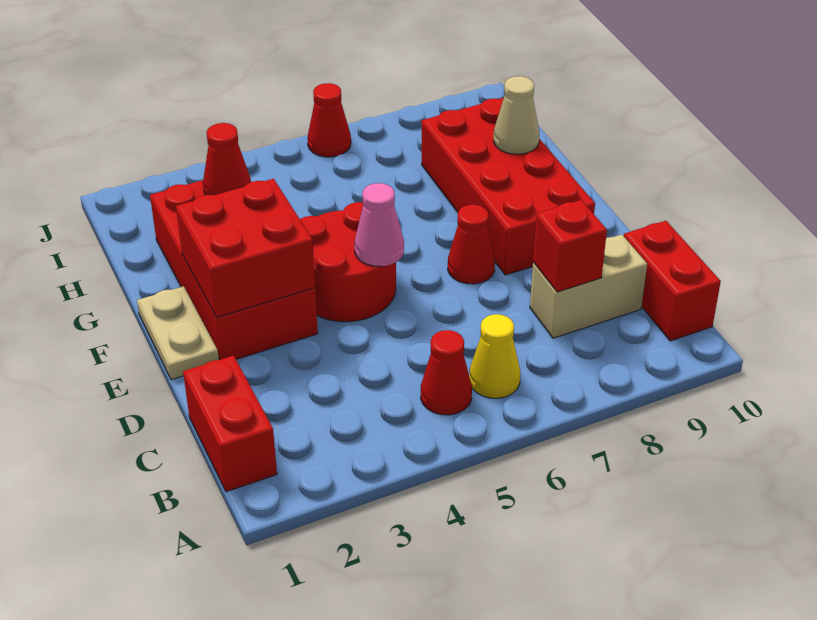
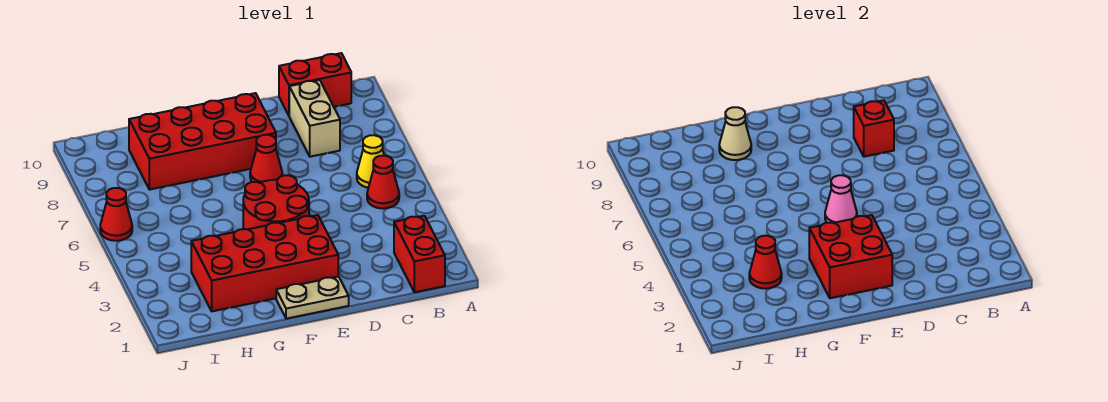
red brick B1:C1 level 1 -> red brick B1:B2 level 1

